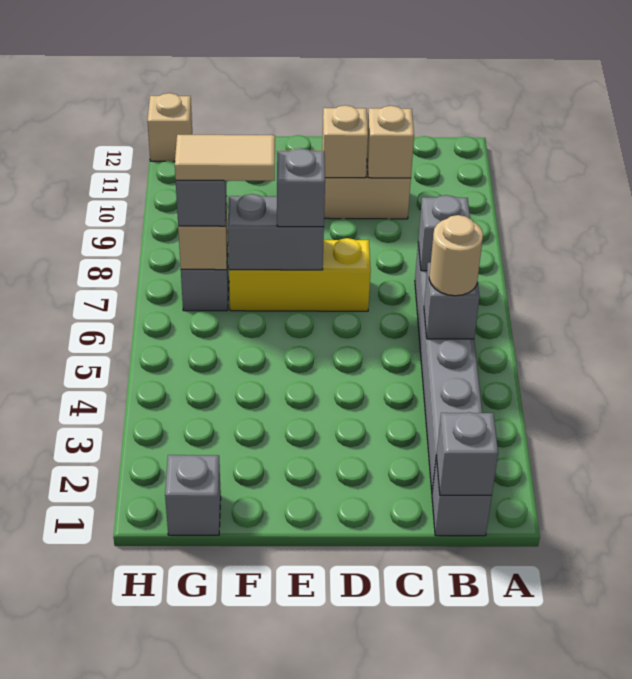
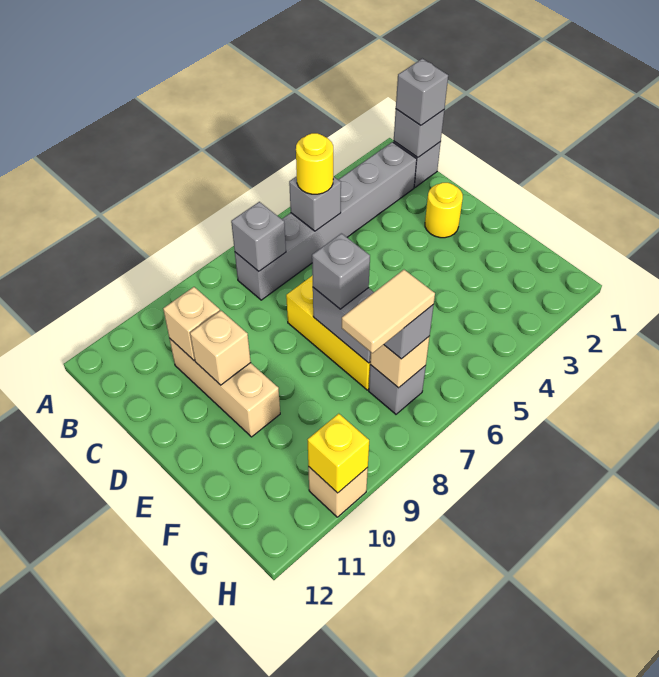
tan round brick B5 level 3 -> yellow round brick B5 level 3
none -> yellow round brick D2 level 1
tan tile F7:G7 level 4 -> tan tile G7:G8 level 4
grey brick G1 level 1 -> grey brick B1 level 3
none -> yellow brick H10 level 2
tan brick H12 level 1 -> tan brick H10 level 1

